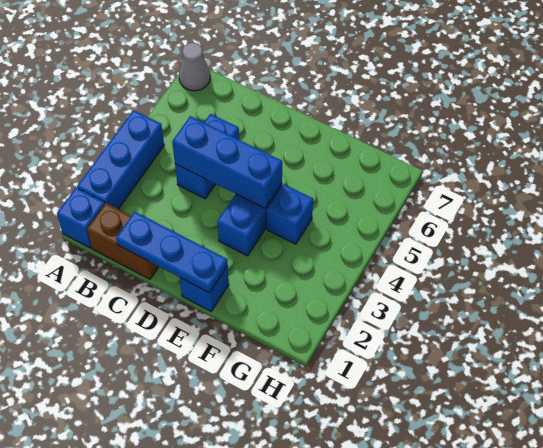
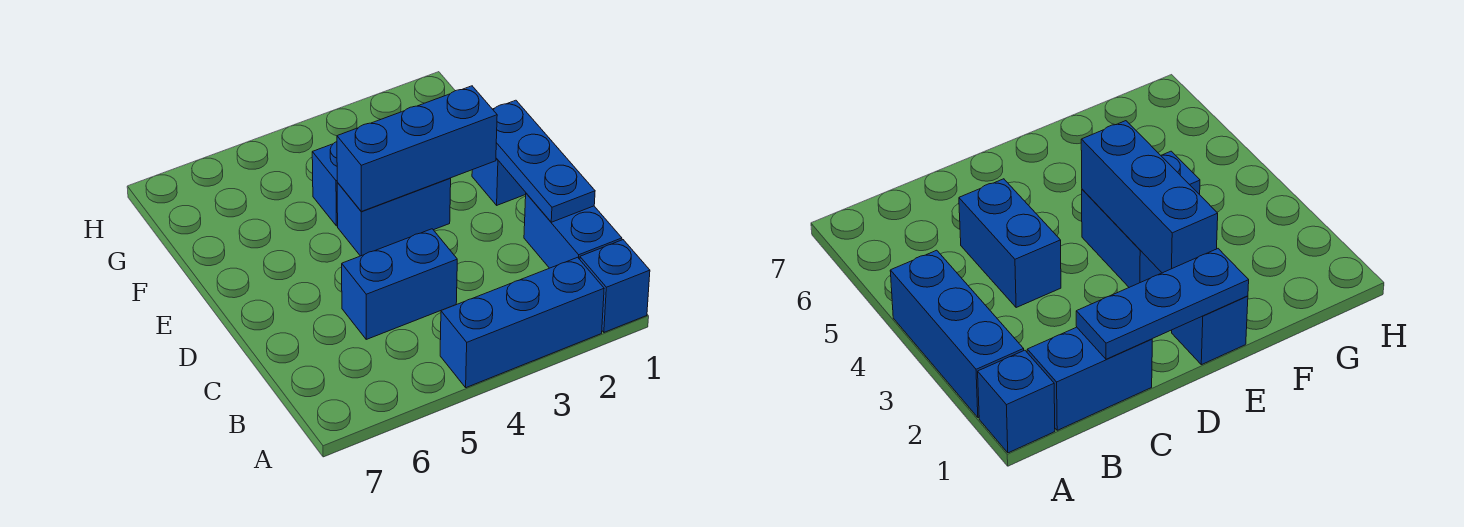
grey cone A7 level 1 -> none
brown brick B1:C1 level 1 -> blue brick B1:C1 level 1
blue brick C4:E4 level 2 -> blue brick E2:E4 level 2

